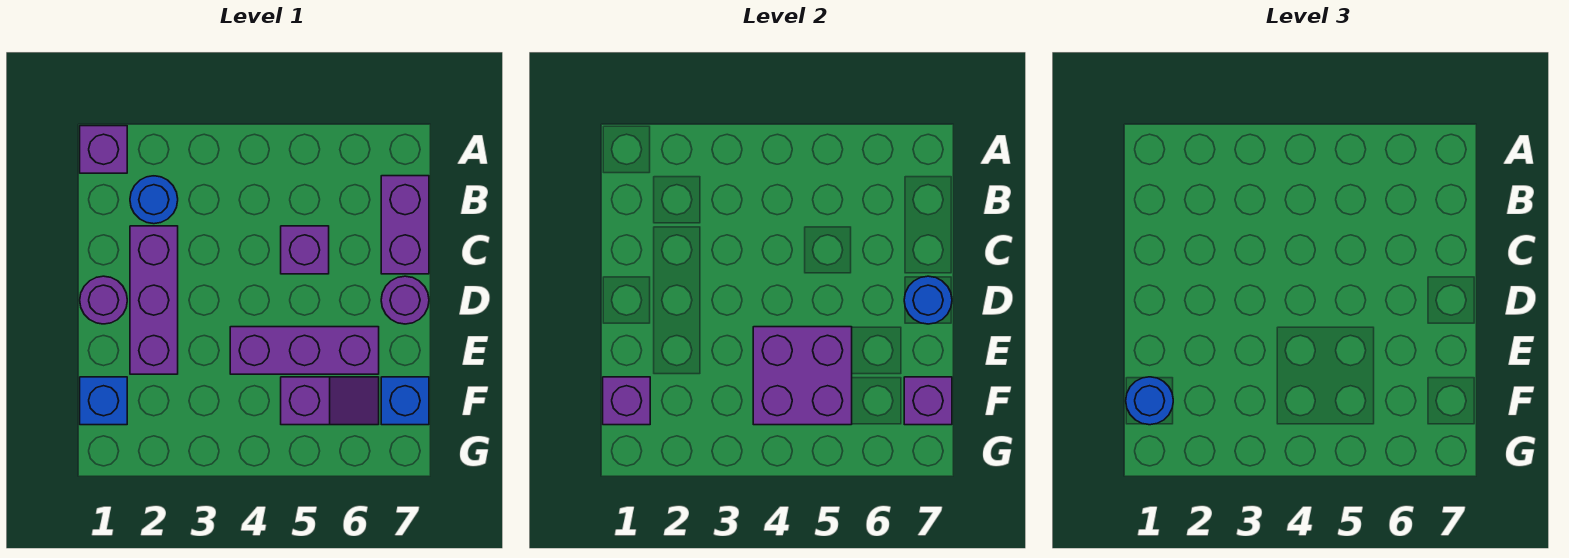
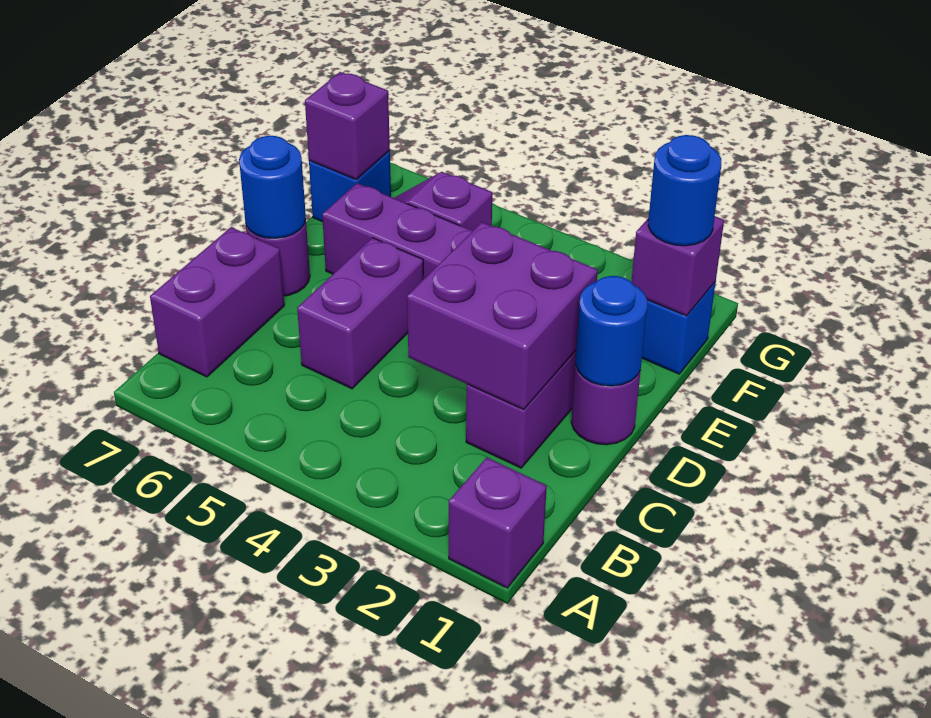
blue round brick B2 level 1 -> blue round brick D1 level 2
purple brick C5 level 1 -> purple brick C5:D5 level 1
purple brick E4:F5 level 2 -> purple brick C2:D3 level 2

